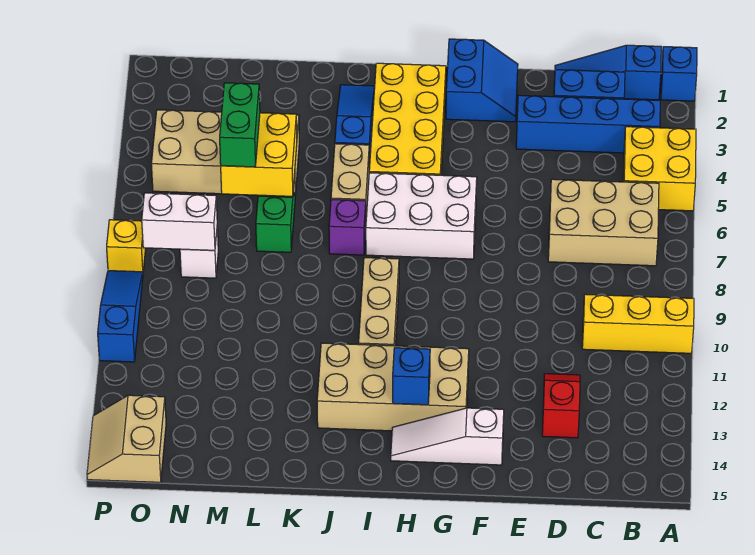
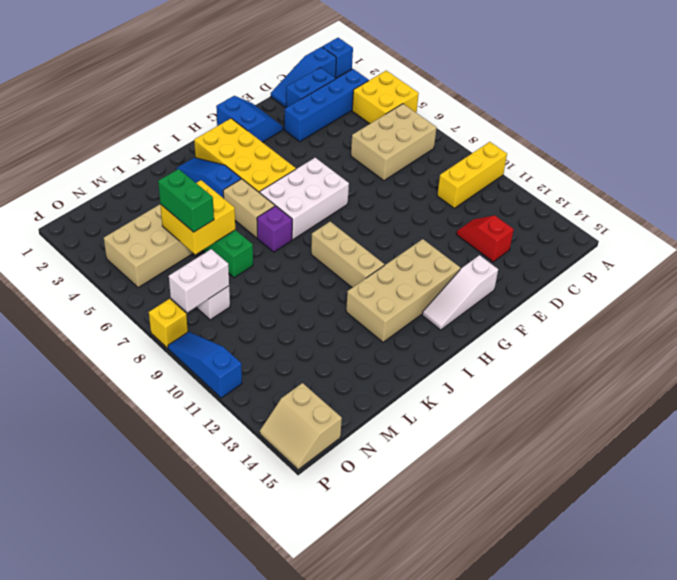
blue brick H13 level 2 -> none

